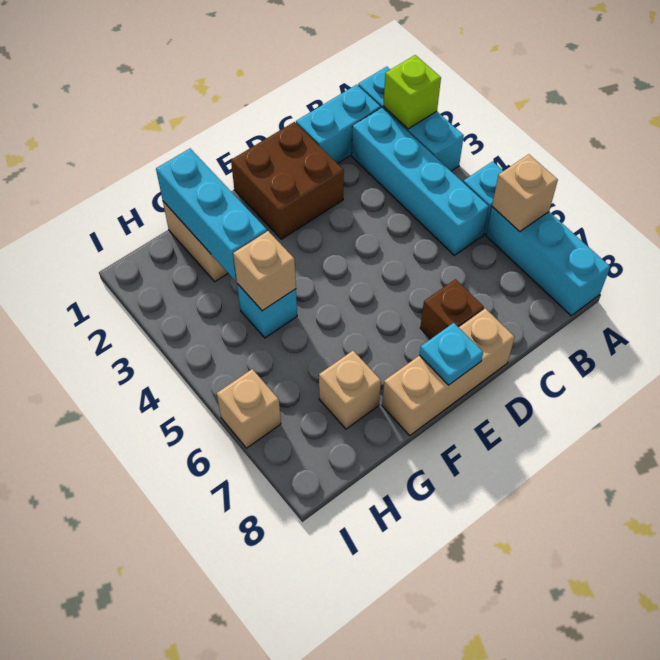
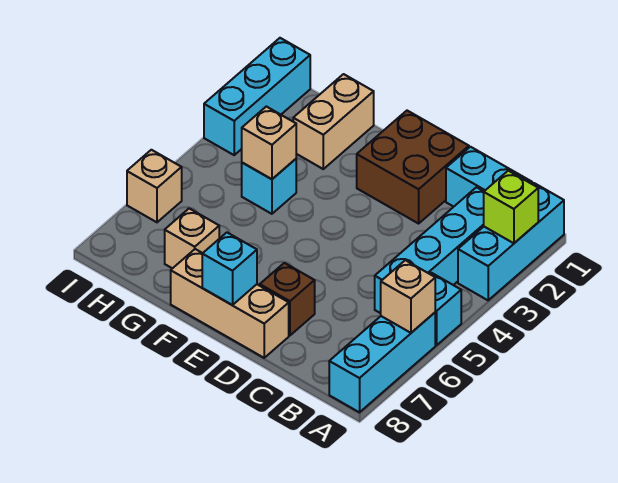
cyan plate E8 level 2 -> cyan brick E8 level 2
cyan brick G1:G3 level 2 -> cyan brick I1:I3 level 1

